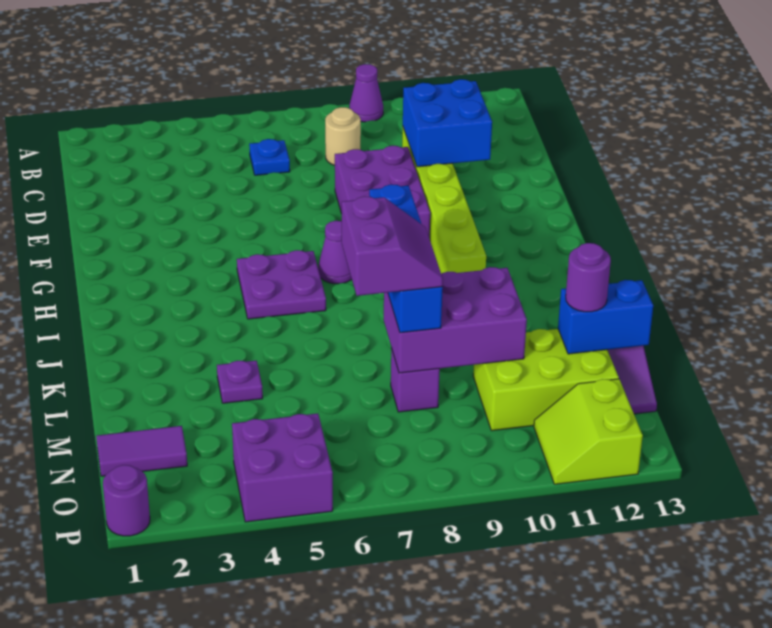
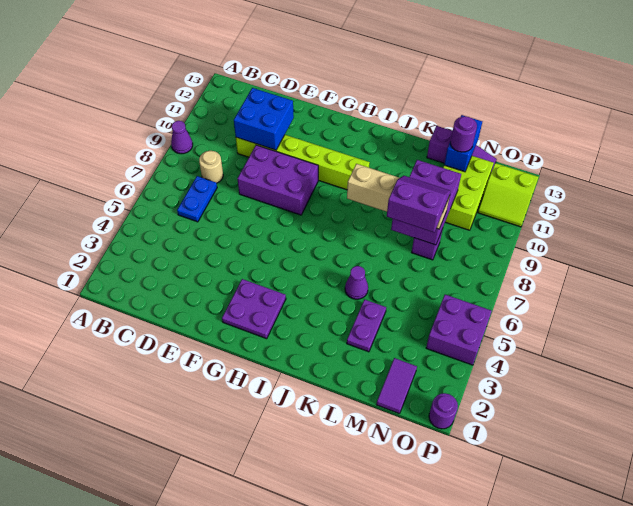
blue plate C6 level 1 -> blue plate C6:C7 level 1
purple plate H5:I6 level 1 -> purple plate G2:H3 level 1
purple cone H7 level 1 -> purple cone K5 level 1
blue brick J8:M8 level 3 -> tan brick J8:M8 level 3
purple plate L4 level 1 -> purple plate L3:L4 level 1

